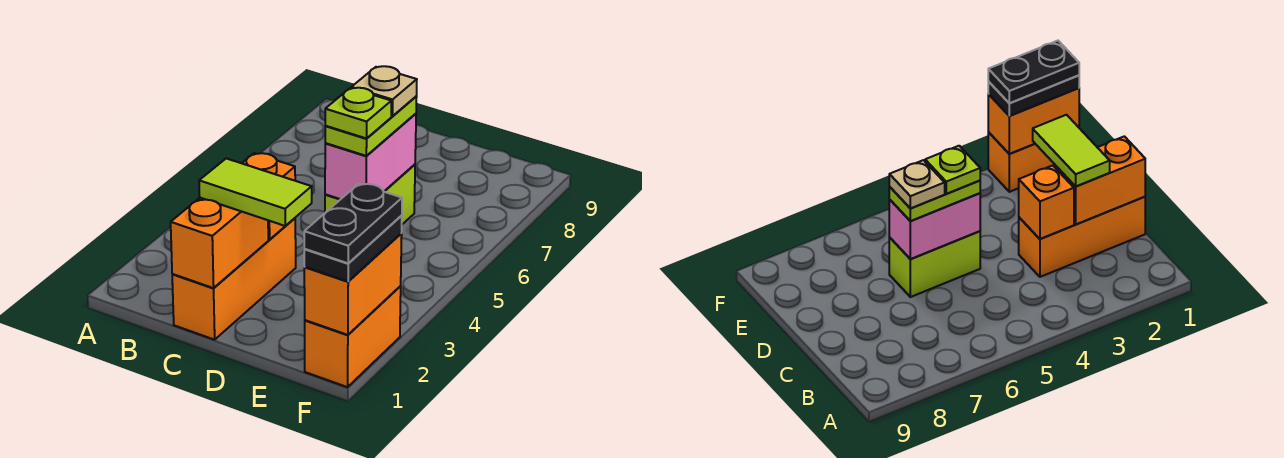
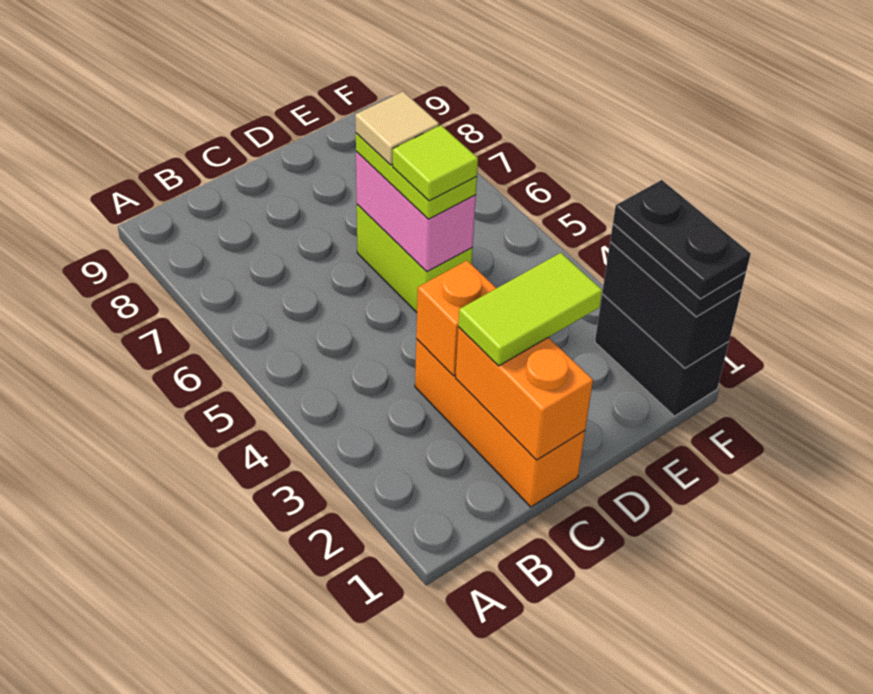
lime plate D5 level 4 -> lime tile D5 level 4
tan plate D6 level 4 -> tan tile D6 level 4
orange brick F1:F2 level 1 -> black brick F1:F2 level 1
orange brick F1:F2 level 2 -> black brick F1:F2 level 2

